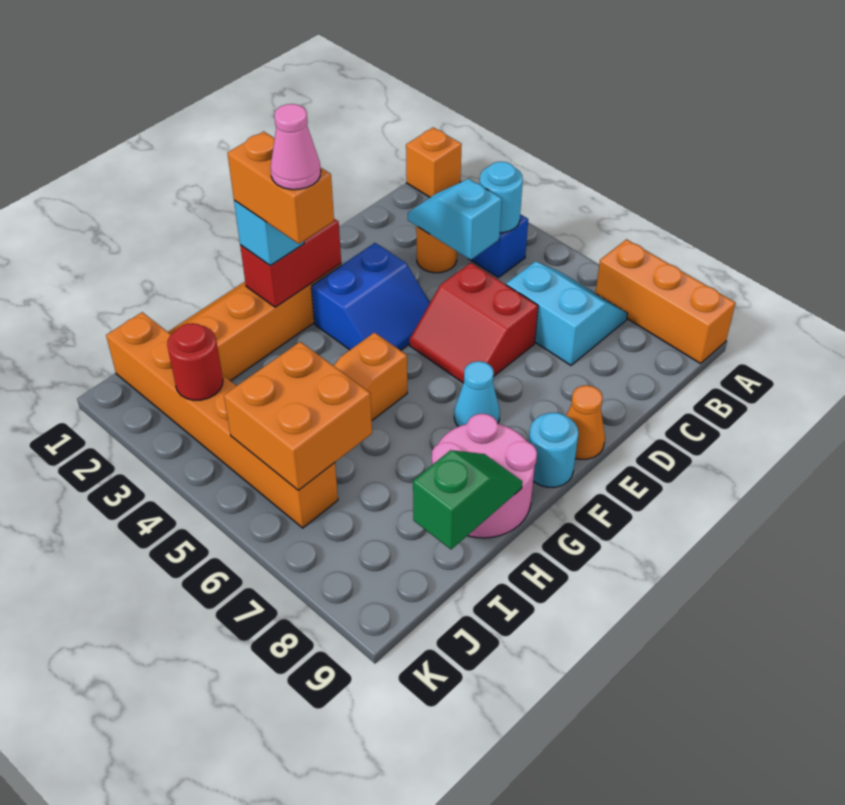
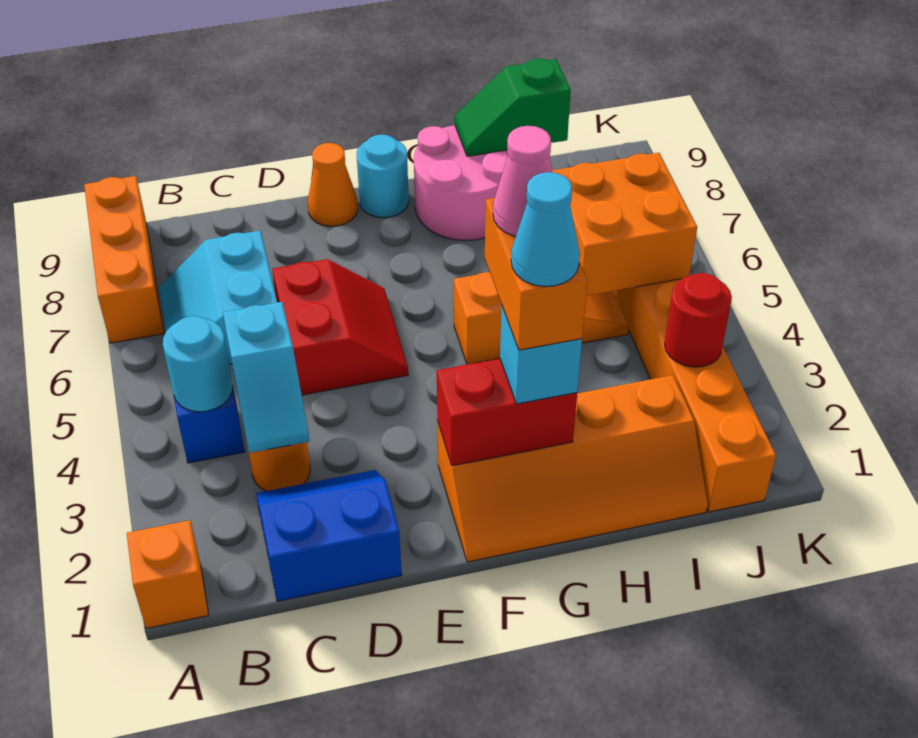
blue slope E3:F4 level 1 top 3 -> blue slope C1:D2 level 1 top 1
cyan cone F7 level 1 -> cyan cone G2 level 5

